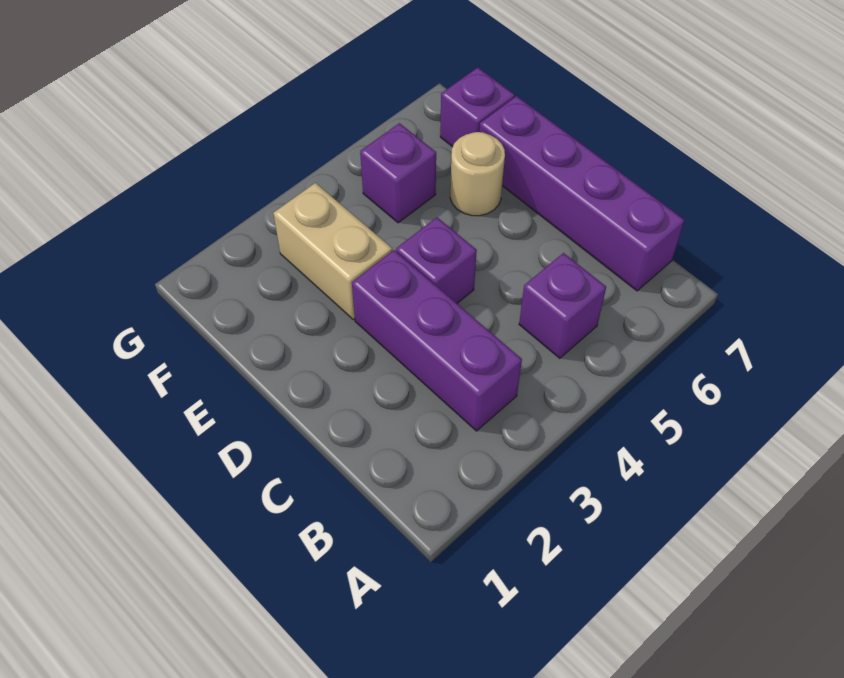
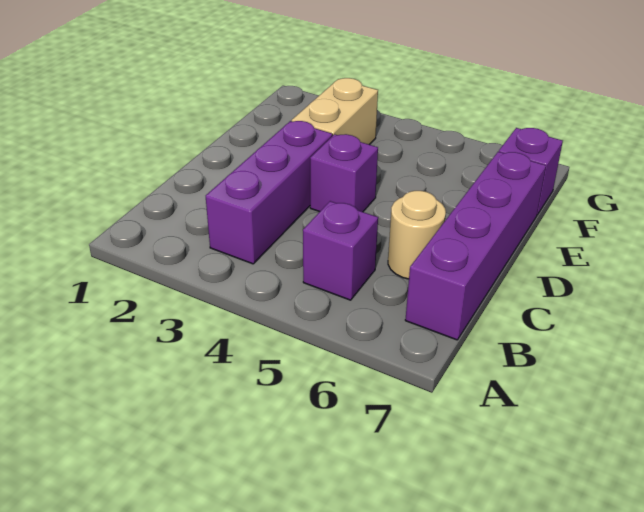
tan round brick E6 level 1 -> tan round brick C6 level 1
purple brick F5 level 1 -> none

